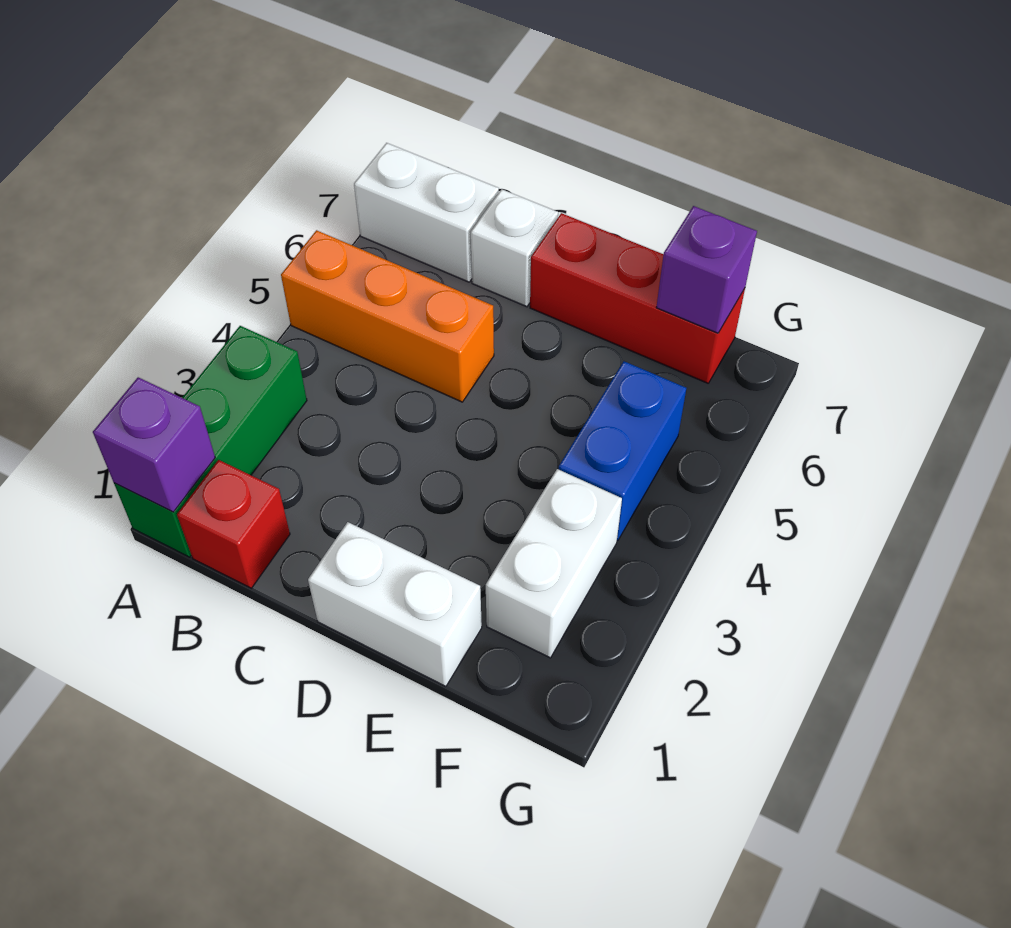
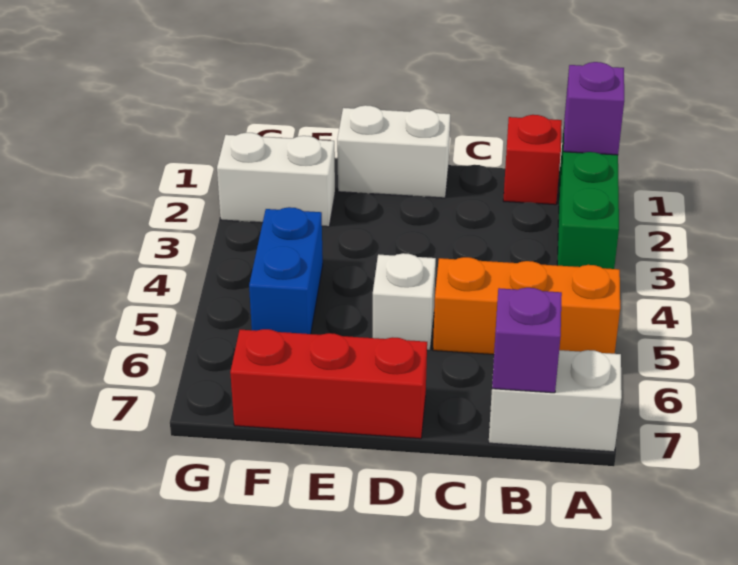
white brick C7 level 1 -> white brick D5 level 1
white brick F2:F3 level 1 -> white brick F2:G2 level 1
purple brick F7 level 2 -> purple brick B7 level 2

